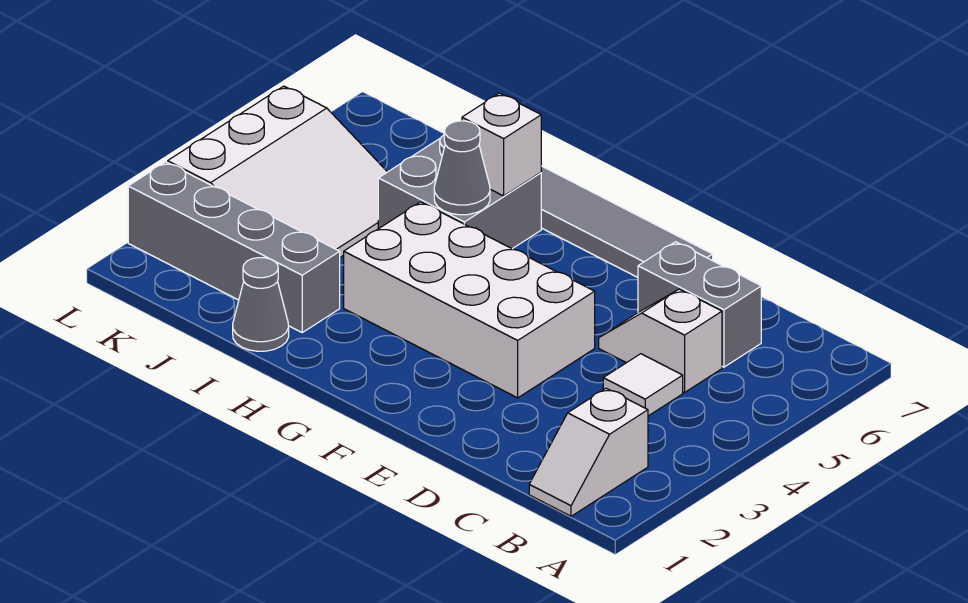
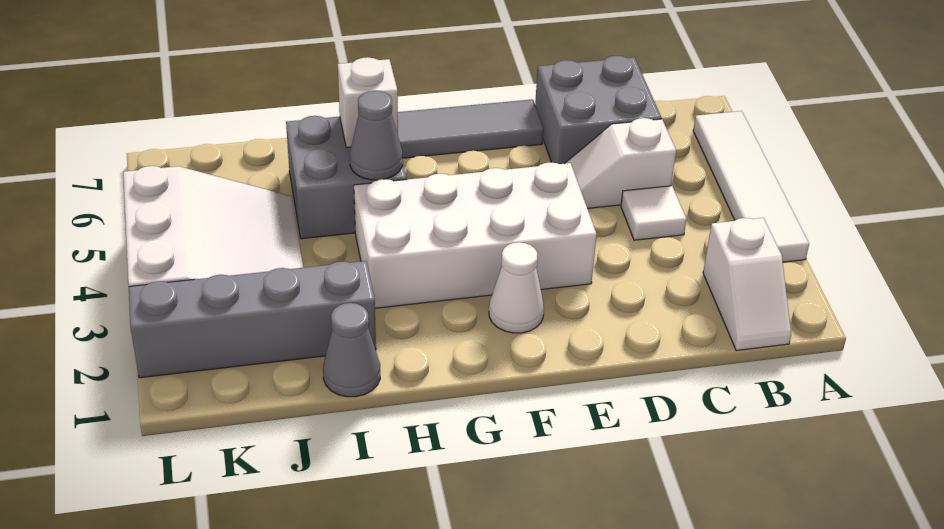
none -> white tile A3:A6 level 1
grey brick C6:D6 level 1 -> grey brick C6:D7 level 1
none -> white cone F2 level 1

